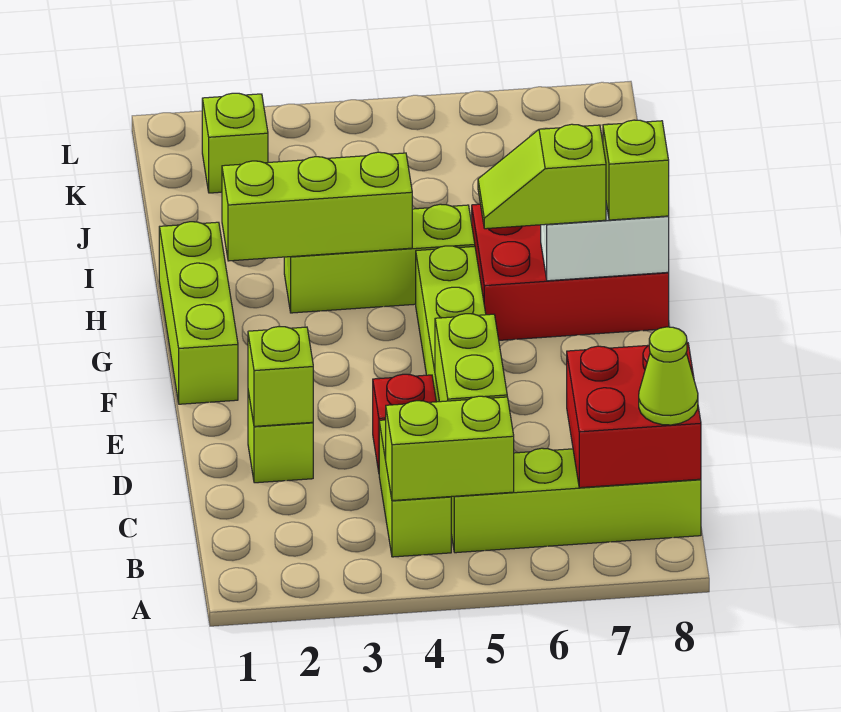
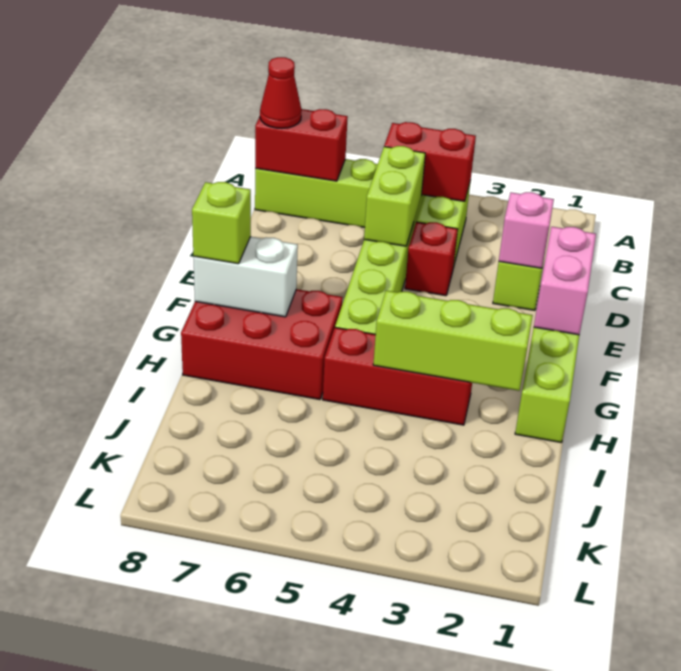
lime brick B4:B5 level 2 -> red brick B4:B5 level 2
red brick B7:C8 level 2 -> red brick B7:B8 level 2
lime cone B8 level 3 -> red cone B8 level 3
lime brick D2 level 2 -> pink brick D2 level 2
none -> pink brick E1:F1 level 2
lime slope G6:G7 level 3 top 7 -> none
lime brick H3:H5 level 1 -> red brick H3:H5 level 1
lime brick K2 level 1 -> none

